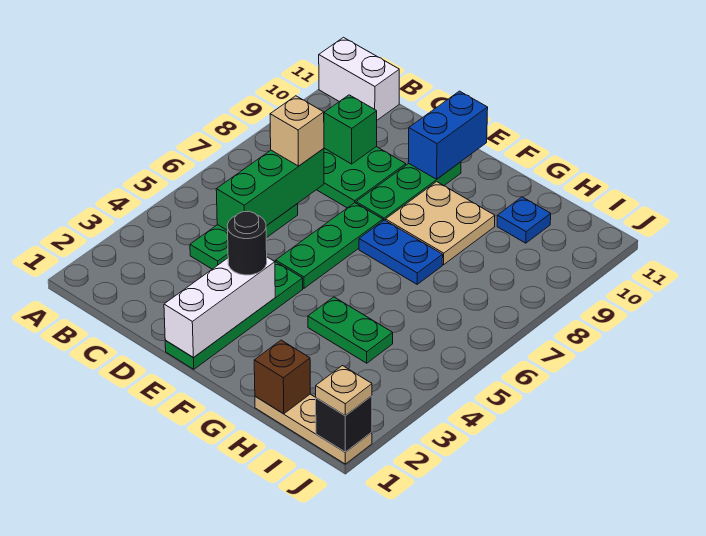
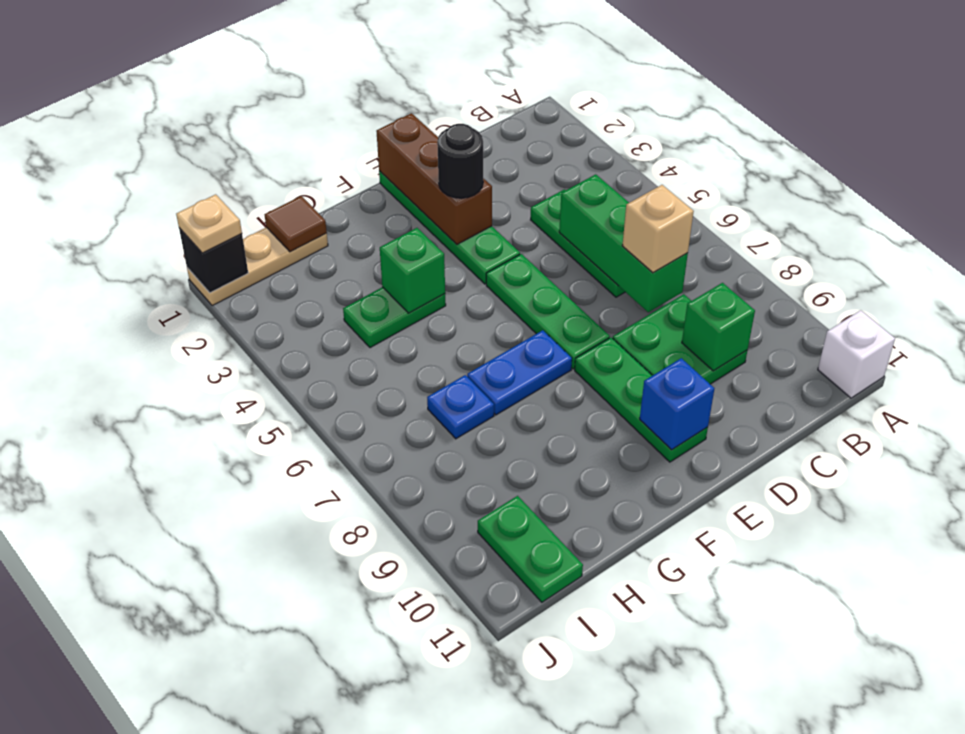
white brick A11:B11 level 1 -> white brick A11 level 1
white brick E1:E3 level 2 -> brown brick E1:E3 level 2
blue brick E10:E11 level 2 -> blue brick E10 level 2
tan plate F8:G9 level 1 -> none
none -> green brick G4 level 2
brown brick H1 level 2 -> brown tile H1 level 2
blue plate H10 level 1 -> blue plate H7 level 1
none -> green plate I10:I11 level 1

